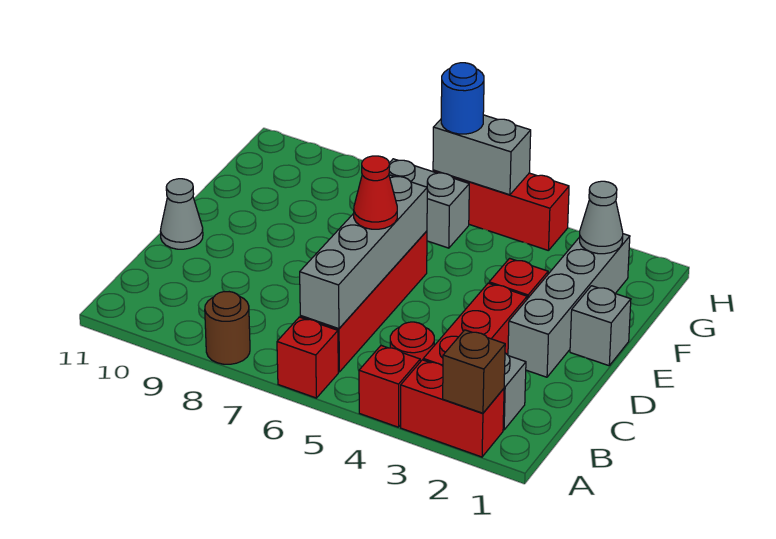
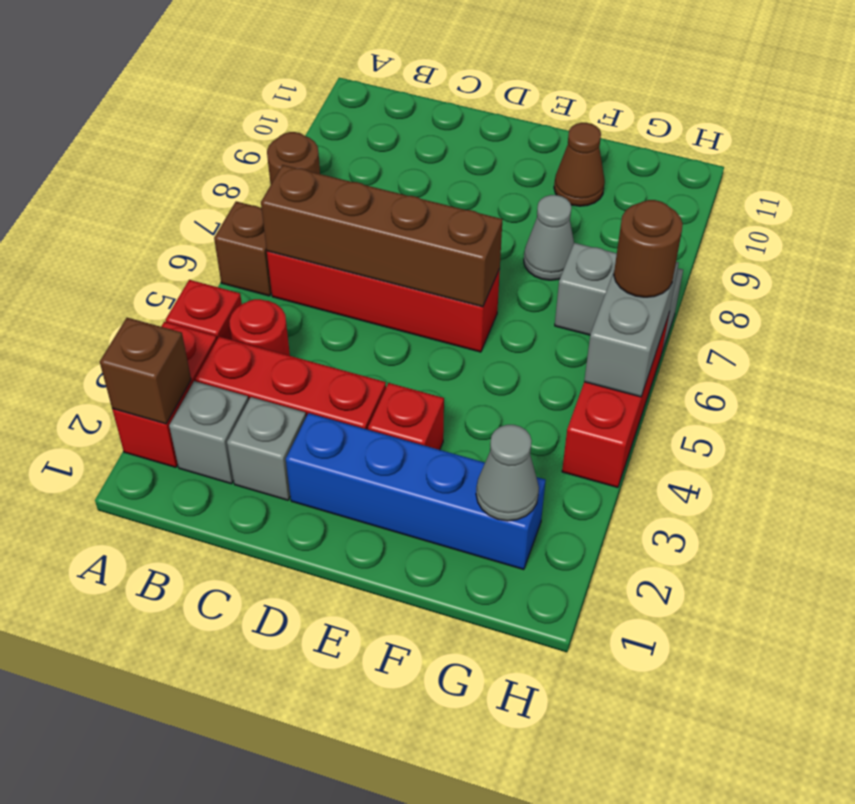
red brick A6 level 1 -> brown brick A6 level 1
grey brick B6:E6 level 2 -> brown brick B6:E6 level 2
grey brick D2:G2 level 1 -> blue brick D2:G2 level 1
red cone D6 level 3 -> none
grey cone D11 level 1 -> grey cone F8 level 1
grey brick E1 level 1 -> grey brick C2 level 1
none -> brown cone F10 level 1
grey brick G6:G7 level 1 -> grey brick G7:H7 level 1
blue round brick H6 level 3 -> brown round brick H6 level 3

